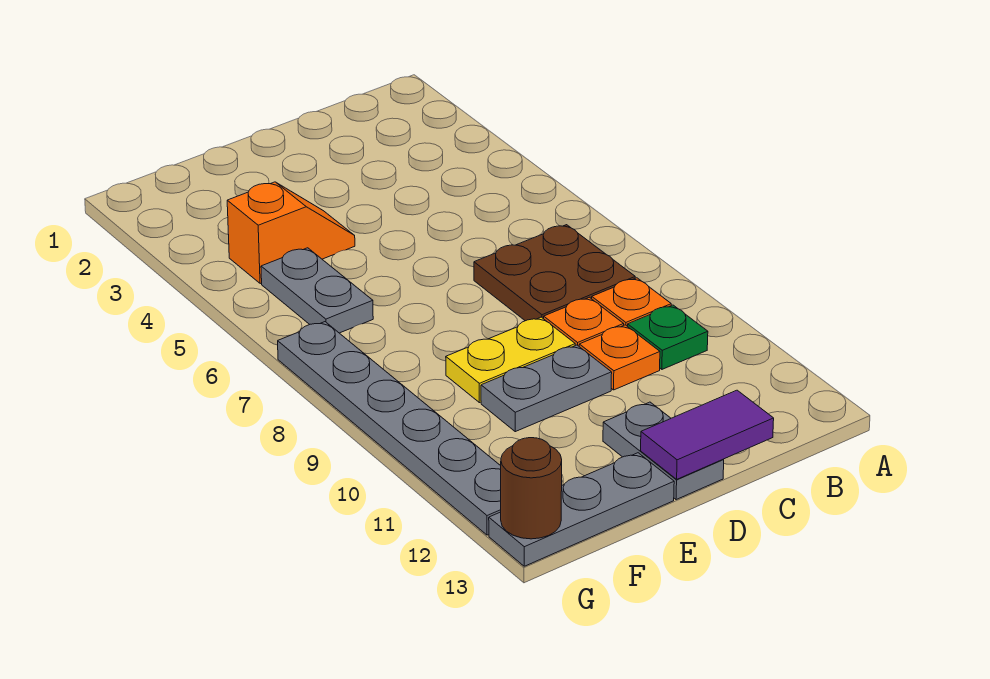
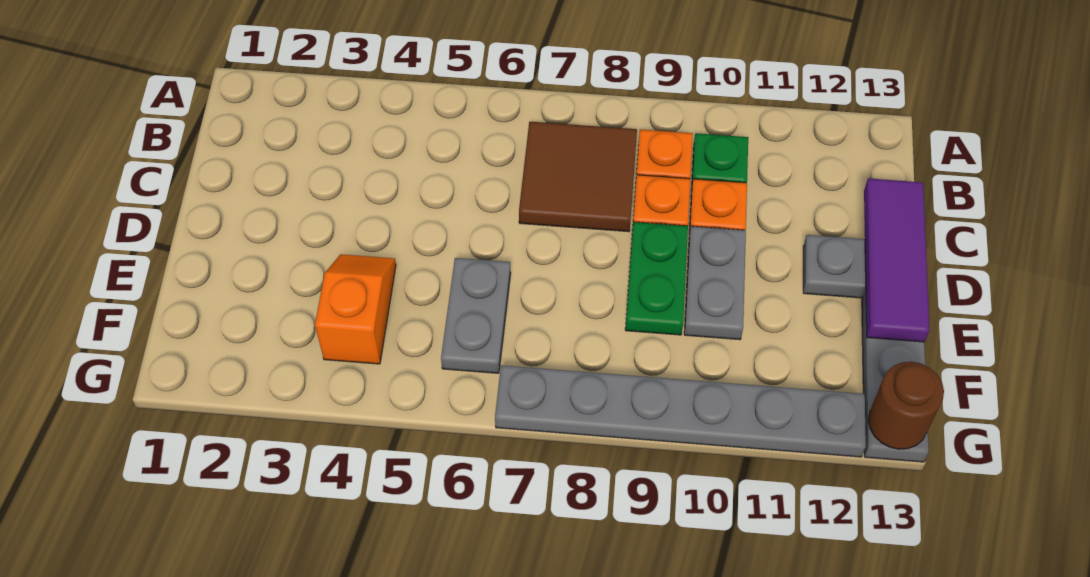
brown plate B7:C8 level 1 -> brown tile B7:C8 level 1
purple tile C13:D13 level 2 -> purple tile C13:E13 level 2
yellow plate D9:E9 level 1 -> green plate D9:E9 level 1
grey plate F5:F6 level 1 -> grey plate E6:F6 level 1

